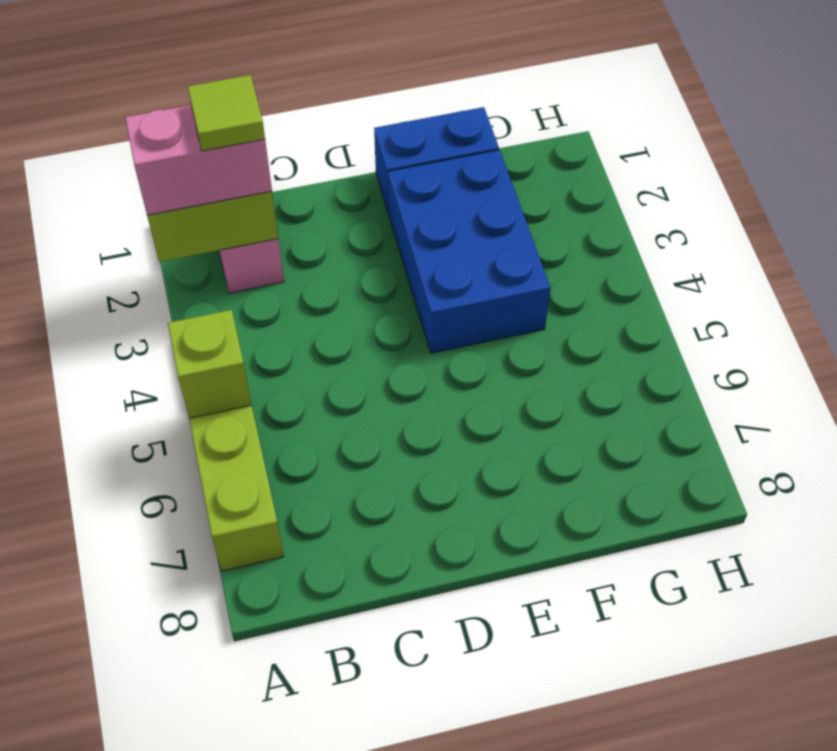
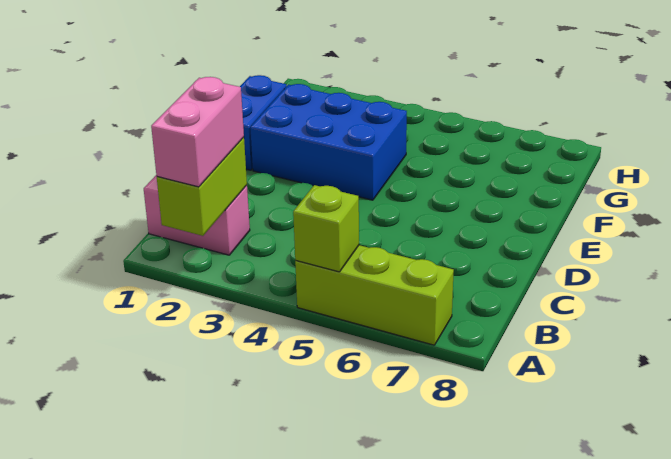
lime tile B2 level 4 -> none

